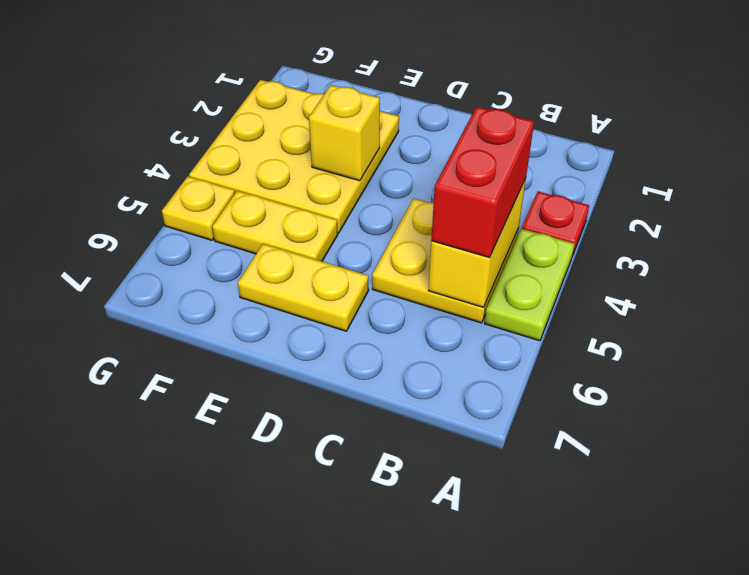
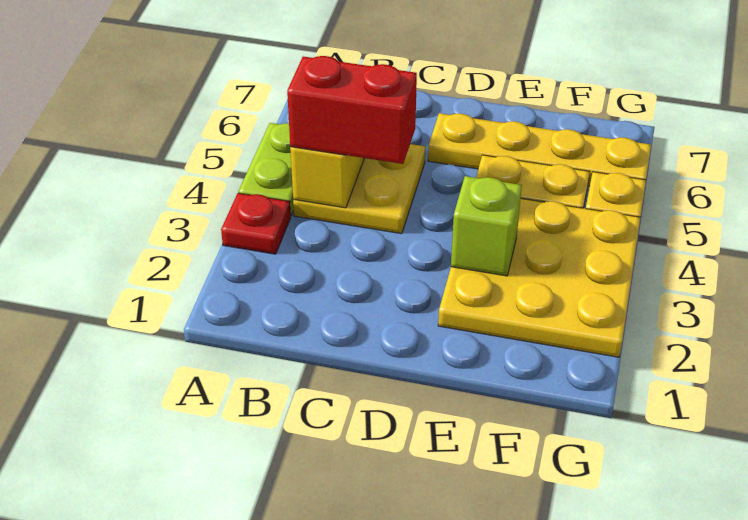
red brick B4:B5 level 3 -> red brick B4:C4 level 3
yellow plate D6:E6 level 1 -> yellow plate D6:G6 level 1
yellow brick E3 level 2 -> lime brick E3 level 2

